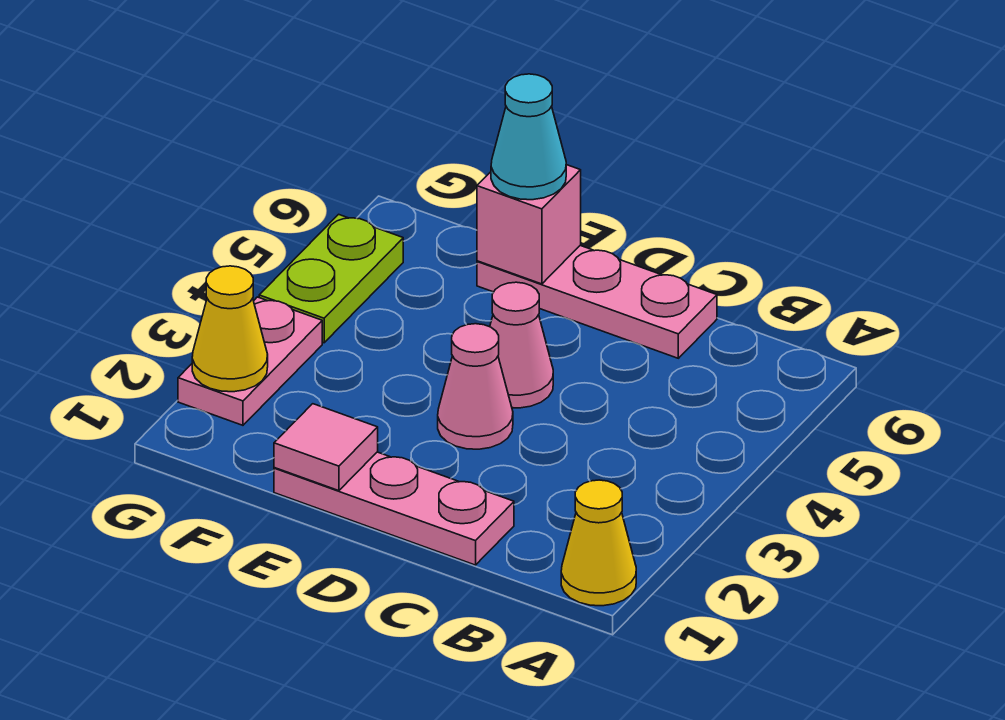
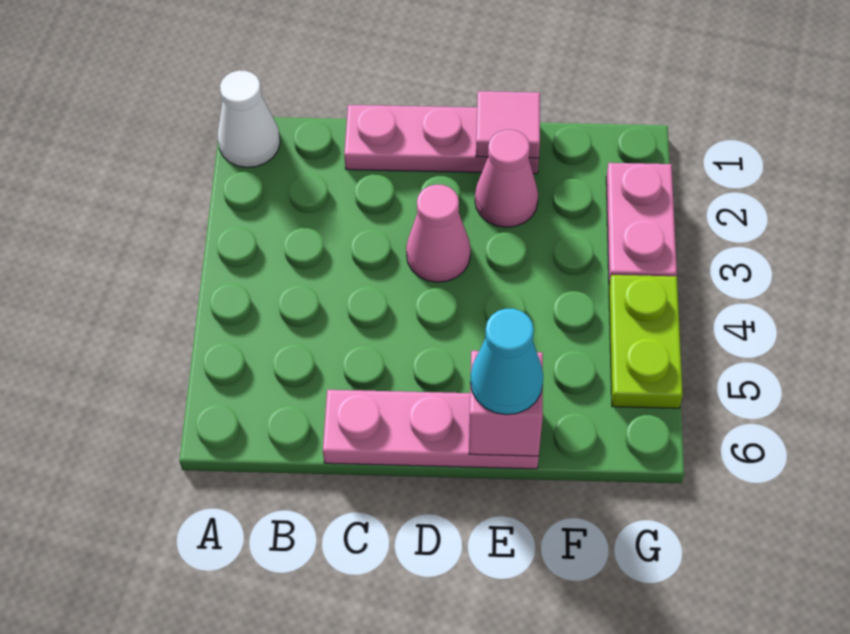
yellow cone A1 level 1 -> white cone A1 level 1
pink cone D4 level 1 -> pink cone E2 level 1
yellow cone G2 level 2 -> none

